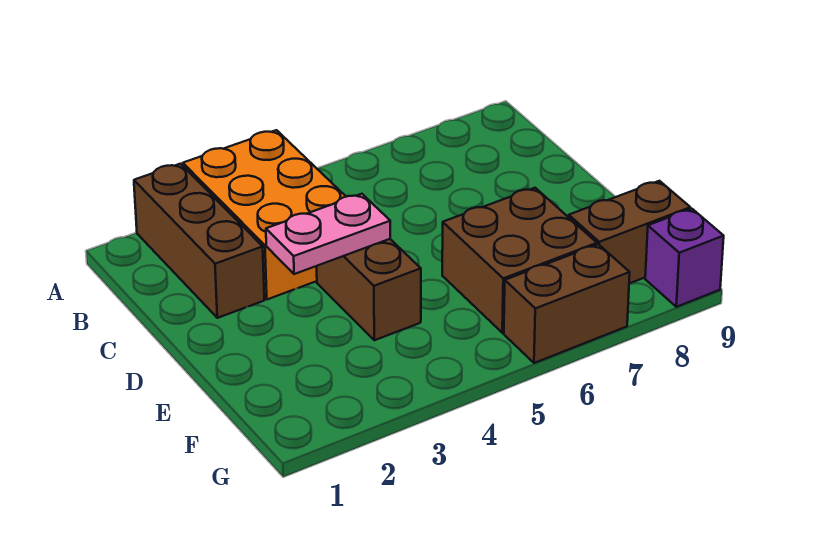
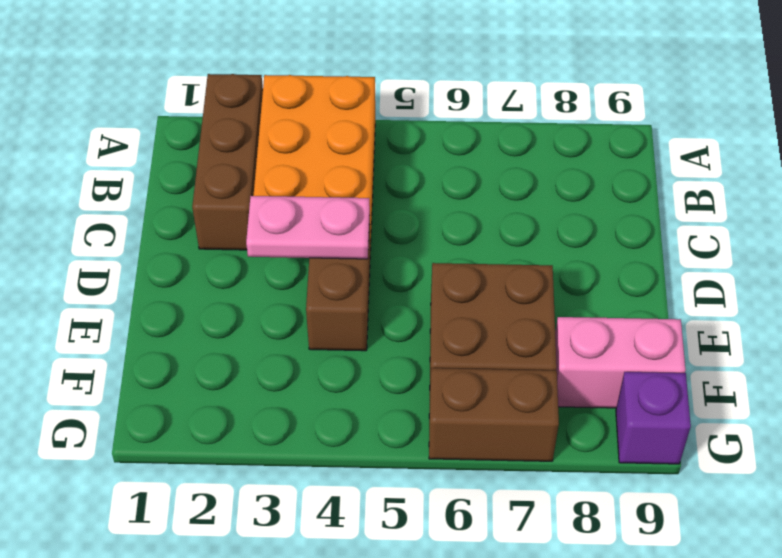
brown brick F8:F9 level 1 -> pink brick F8:F9 level 1

